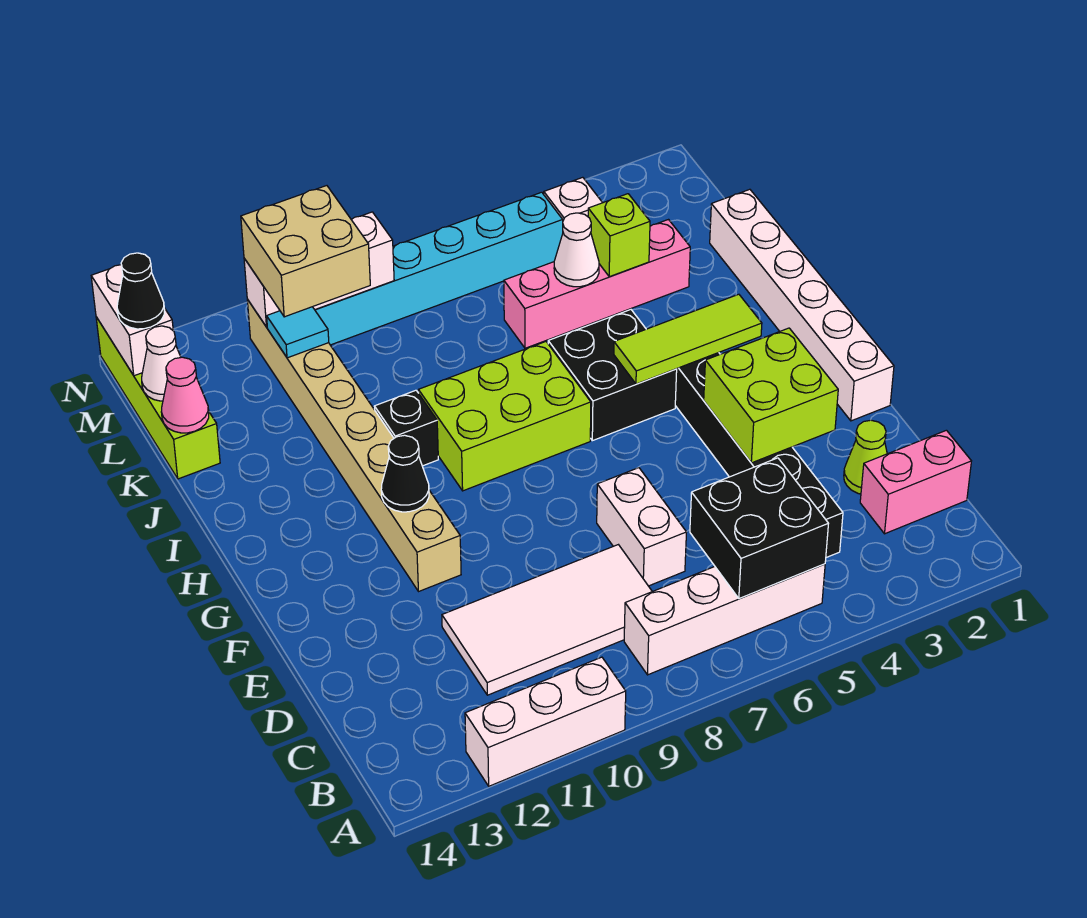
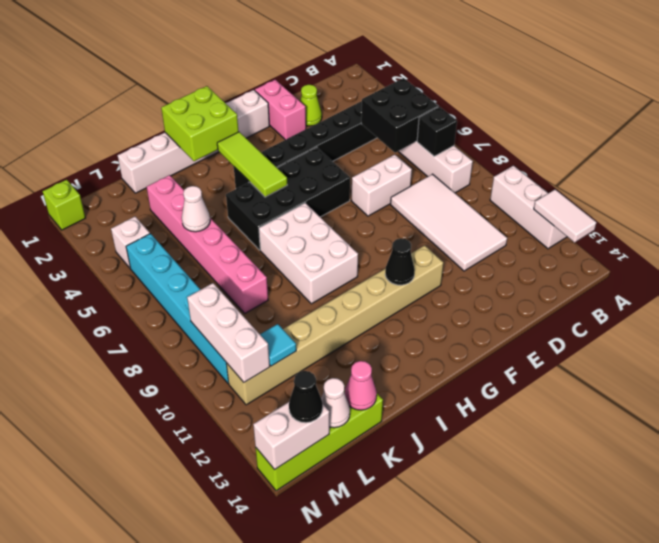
none -> white tile A12:A13 level 2
pink brick C1:C2 level 1 -> pink brick E1:E2 level 1
lime brick E3:F4 level 2 -> lime brick H1:I2 level 2
black brick H5:I6 level 1 -> black brick F5:I6 level 1
lime brick H7:I9 level 1 -> white brick H7:I9 level 1
black brick I10 level 1 -> black brick B7 level 2
pink brick K3:K6 level 1 -> pink brick K3:K8 level 1
lime brick K4 level 2 -> lime brick N1 level 1
tan brick L10:M11 level 3 -> none

